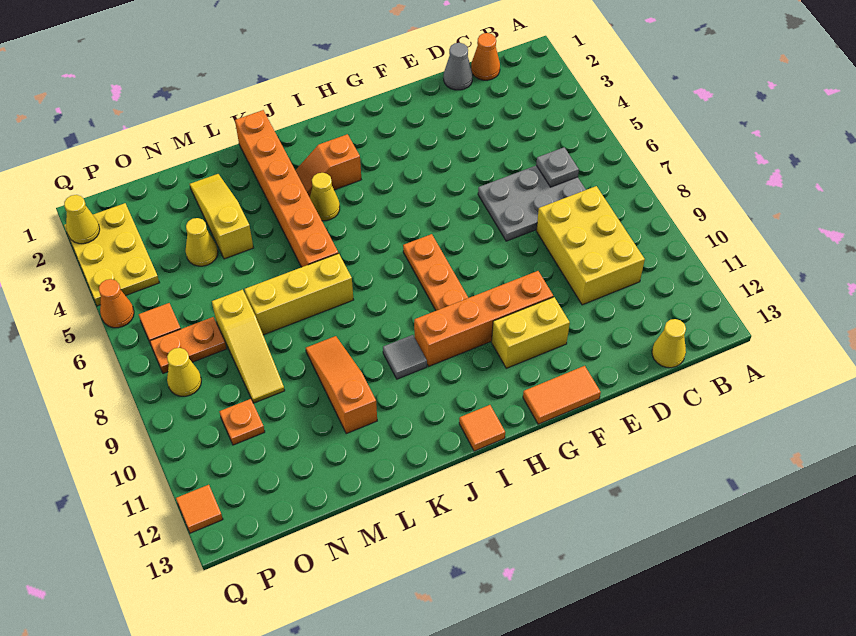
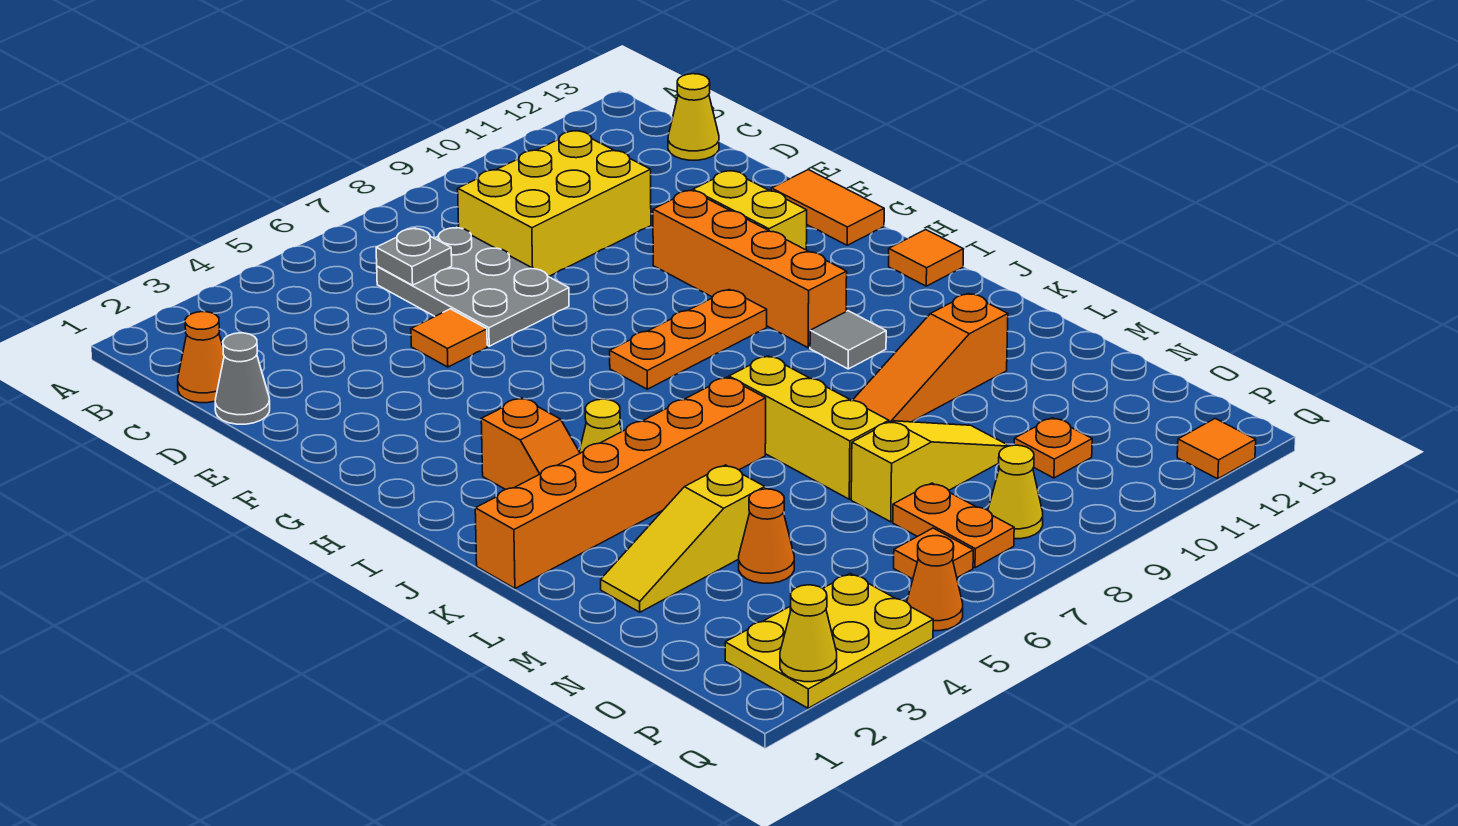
none -> orange tile E5 level 1
yellow cone N4 level 1 -> orange cone N4 level 1

